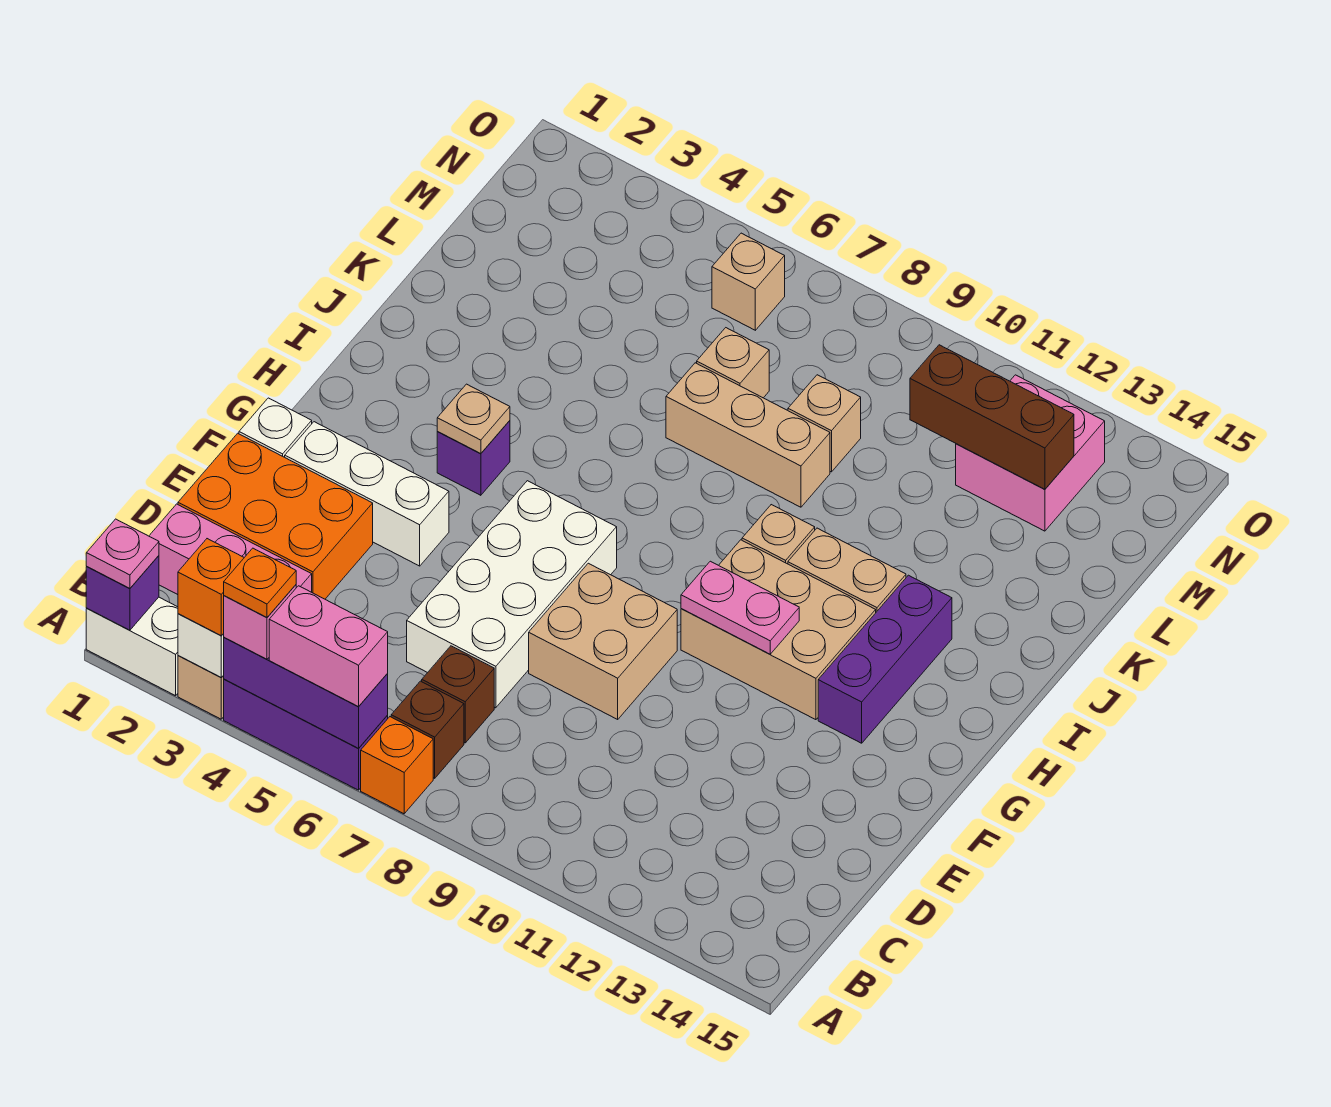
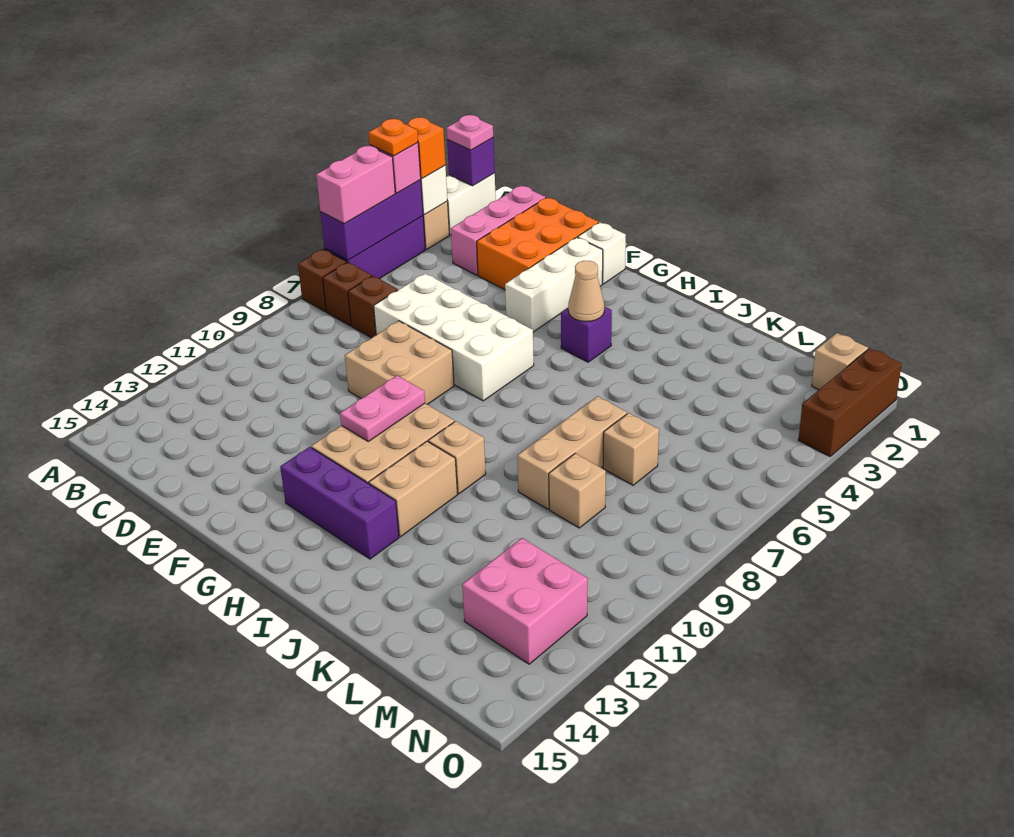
orange brick A7 level 1 -> brown brick A7 level 1
tan plate H4 level 2 -> tan cone H4 level 2
brown brick M11:M13 level 2 -> brown brick O1:O3 level 1
tan brick N6 level 1 -> tan brick N1 level 1

